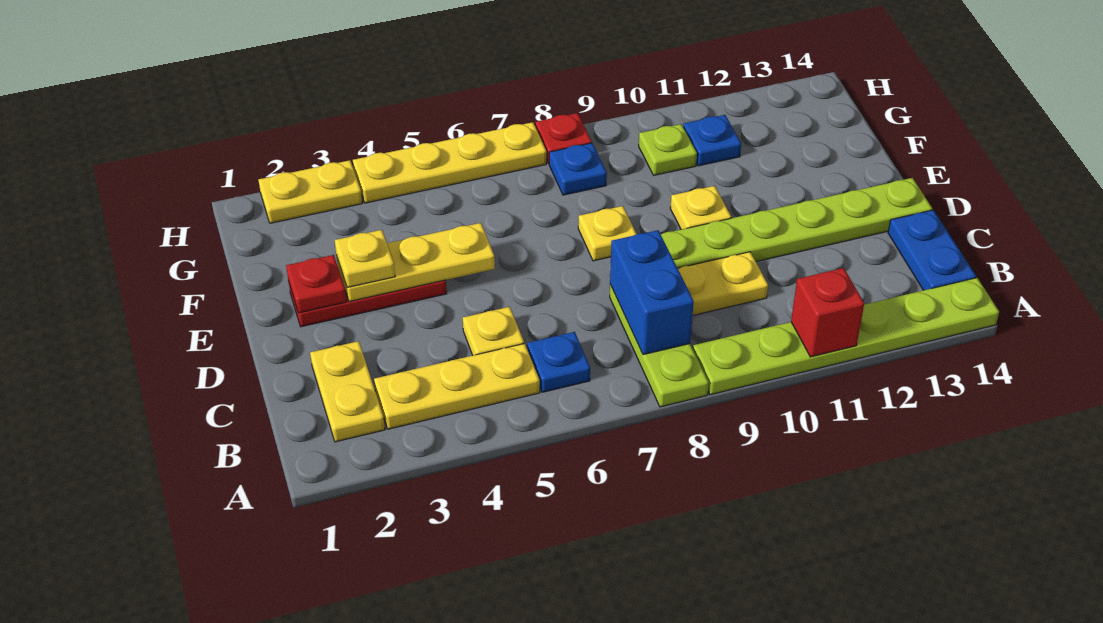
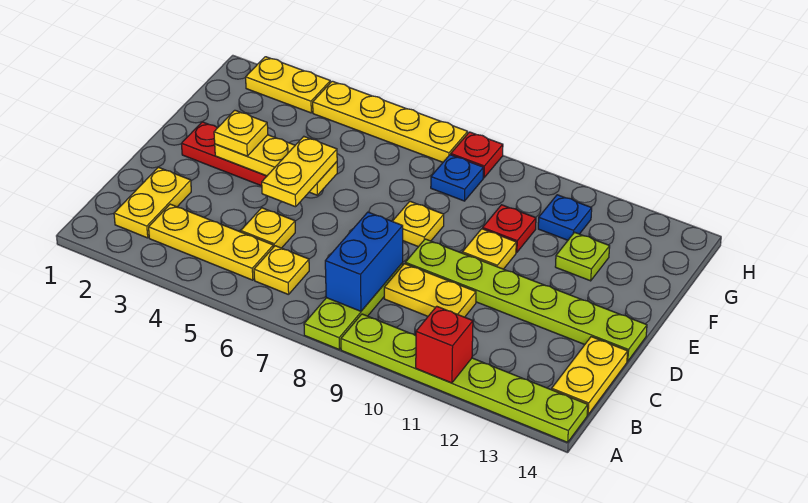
blue plate B6 level 1 -> yellow plate B6 level 1
blue plate B14:C14 level 1 -> yellow plate B14:C14 level 1
none -> yellow plate D5:E5 level 3
red plate E2 level 2 -> red plate F10 level 1
lime plate G10 level 1 -> lime plate F12 level 1

